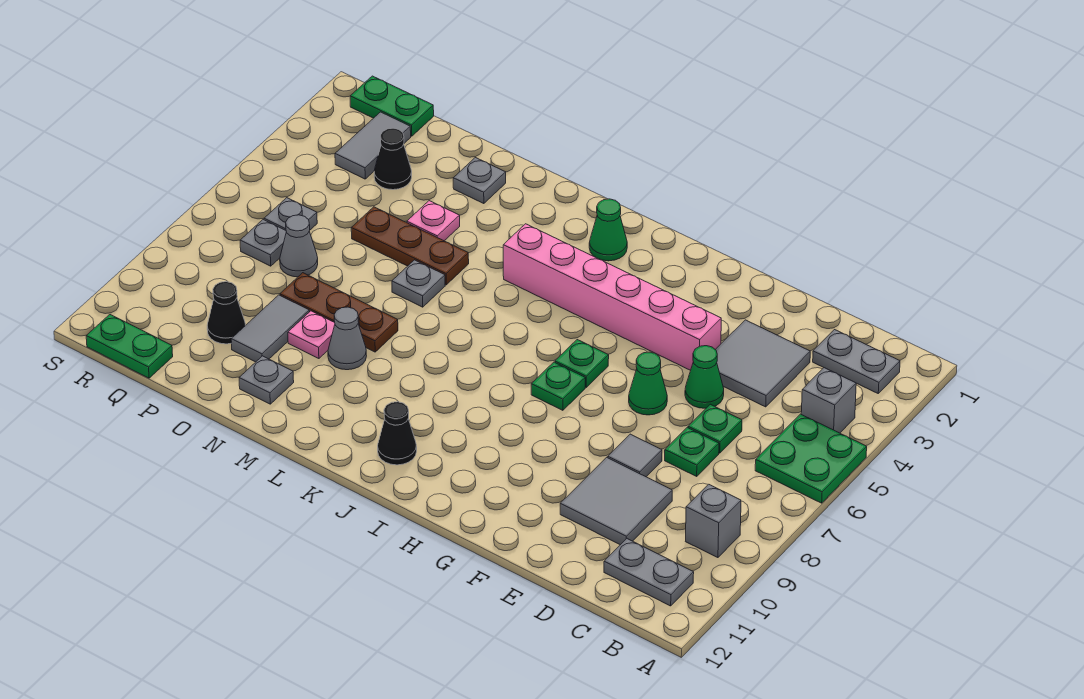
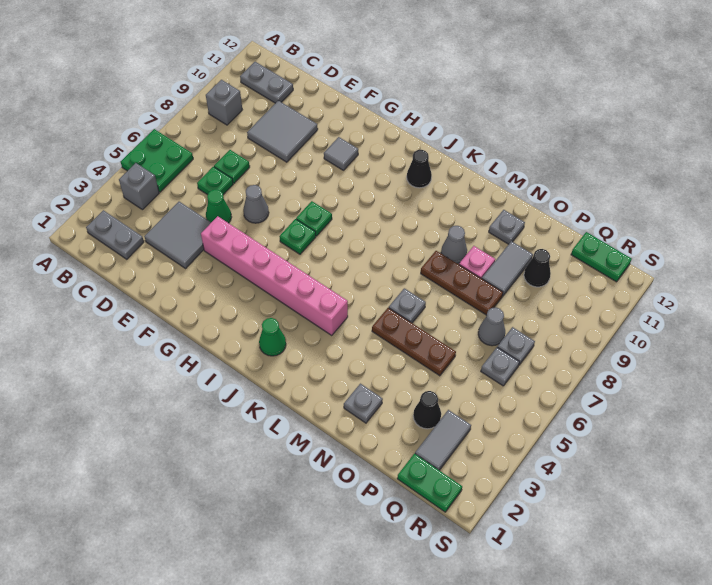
grey tile E8 level 1 -> grey tile G10 level 1
green cone F6 level 1 -> grey cone F6 level 1
pink plate N4 level 1 -> none

